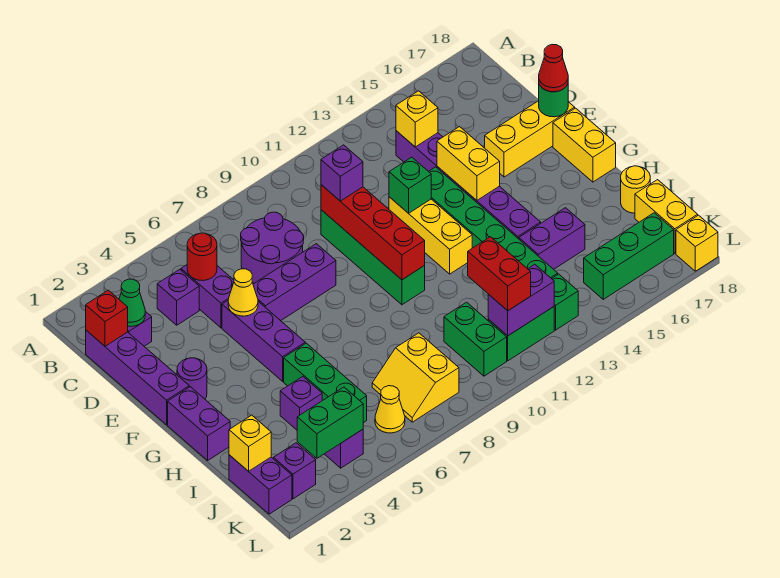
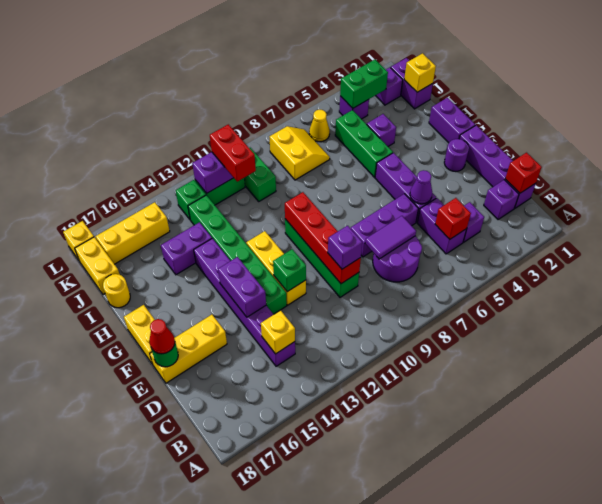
green cone C2 level 2 -> none
red round brick C5 level 2 -> red brick C5 level 2
none -> purple tile D7:D8 level 2
yellow cone E5 level 2 -> purple cone E5 level 2
yellow brick E14:F14 level 2 -> purple brick E14:F14 level 2
green brick K15:K17 level 1 -> yellow brick K15:K17 level 1

